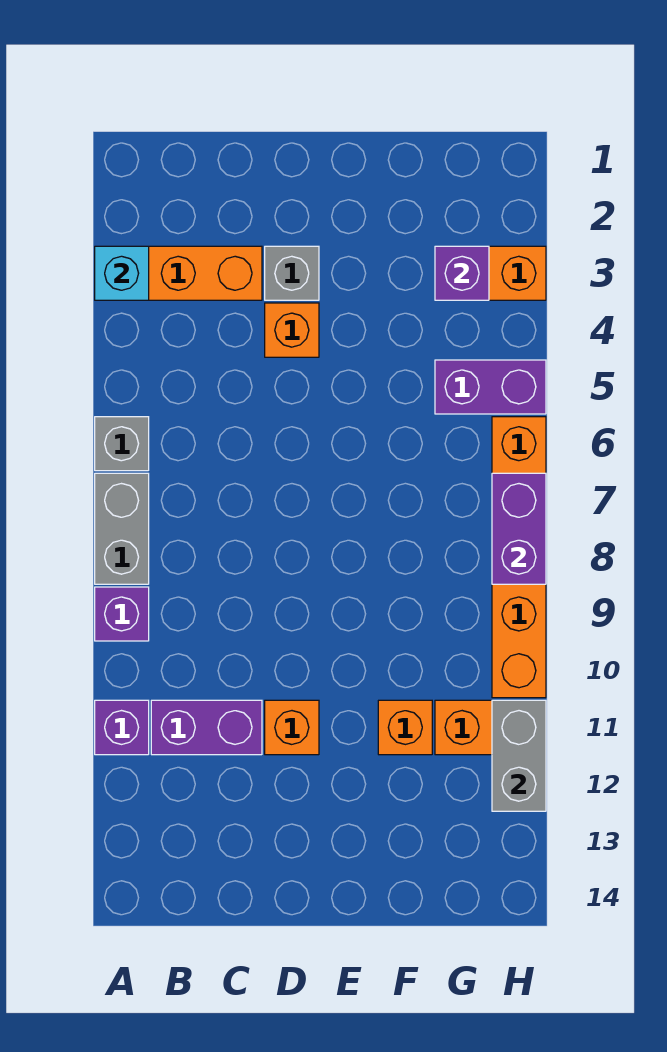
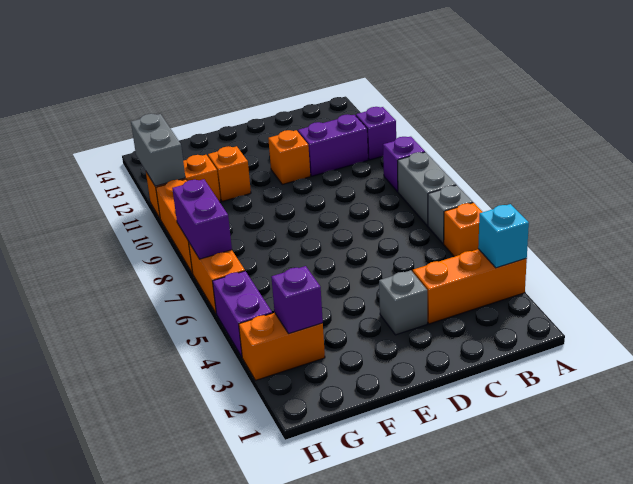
orange brick D4 level 1 -> orange brick A5 level 1
purple brick G5:H5 level 1 -> purple brick H4:H5 level 1

